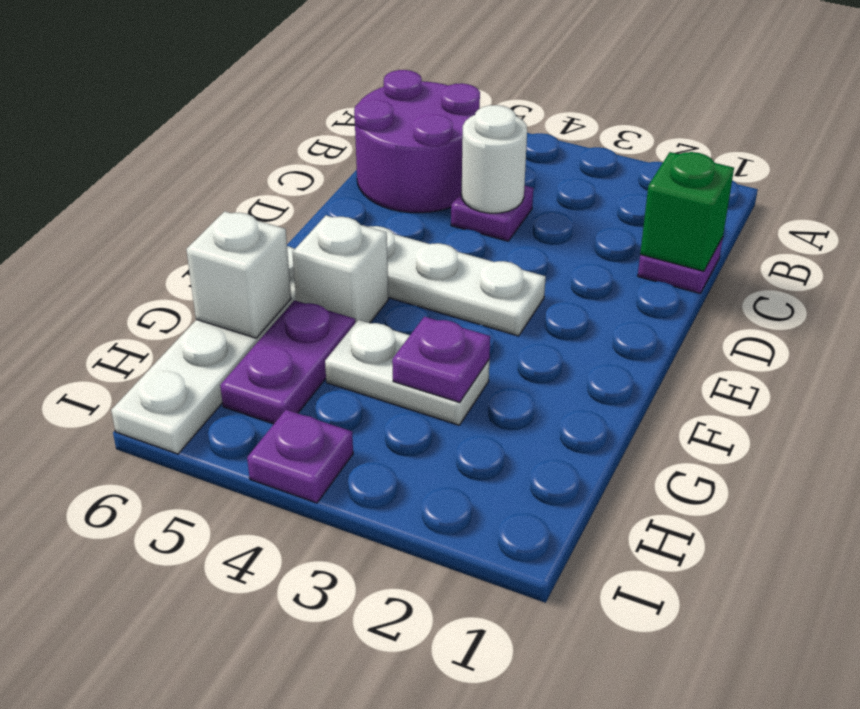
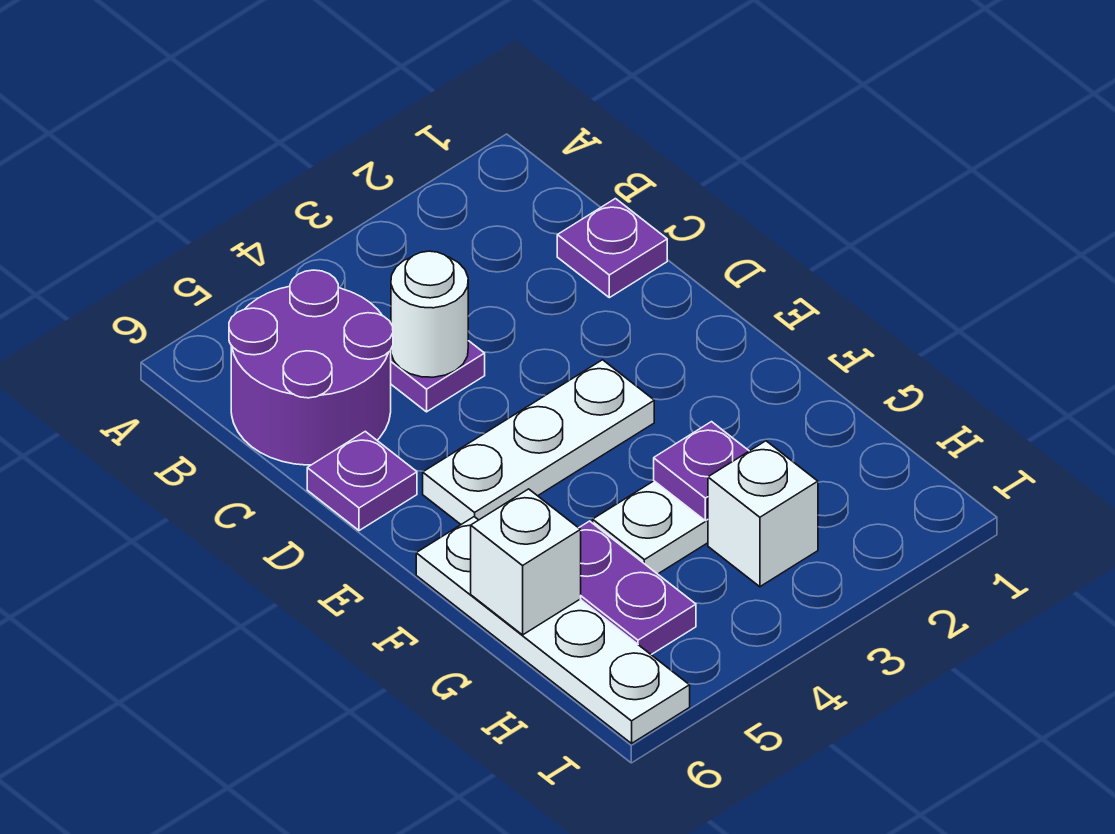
green brick C1 level 2 -> none
white brick F5 level 1 -> white brick H3 level 1
purple plate I4 level 1 -> purple plate D6 level 1

